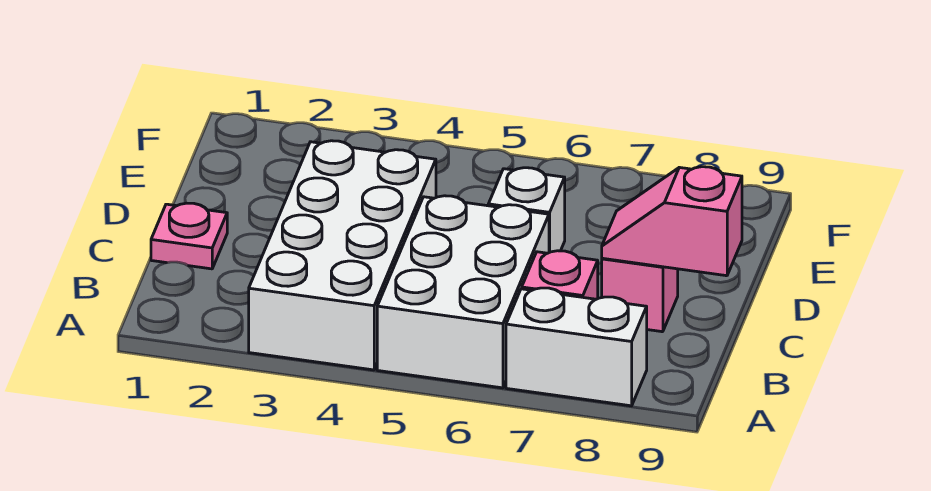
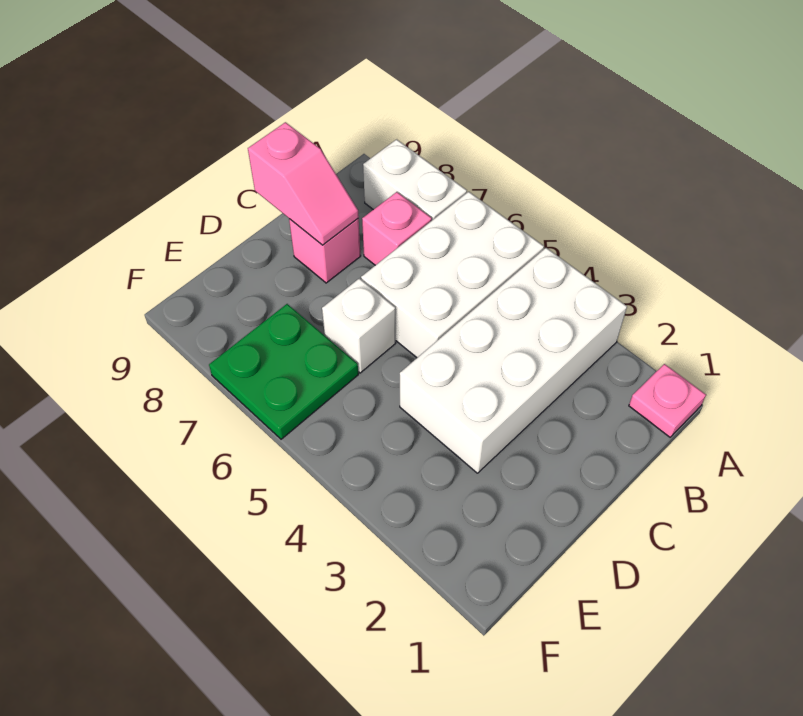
pink plate C1 level 1 -> pink plate A1 level 1
none -> green plate E6:F7 level 1

